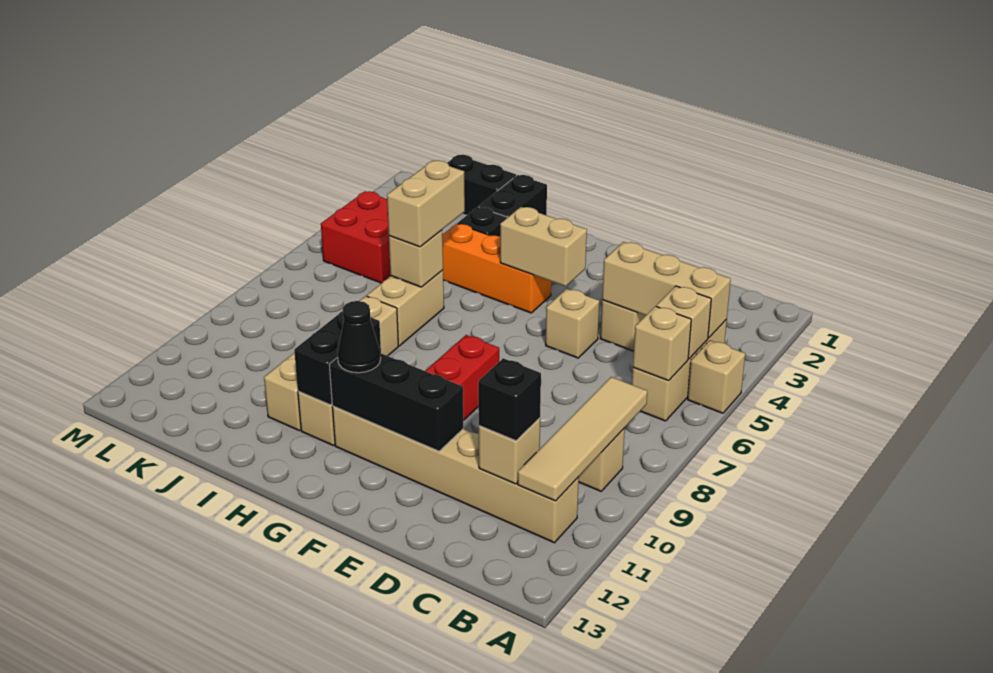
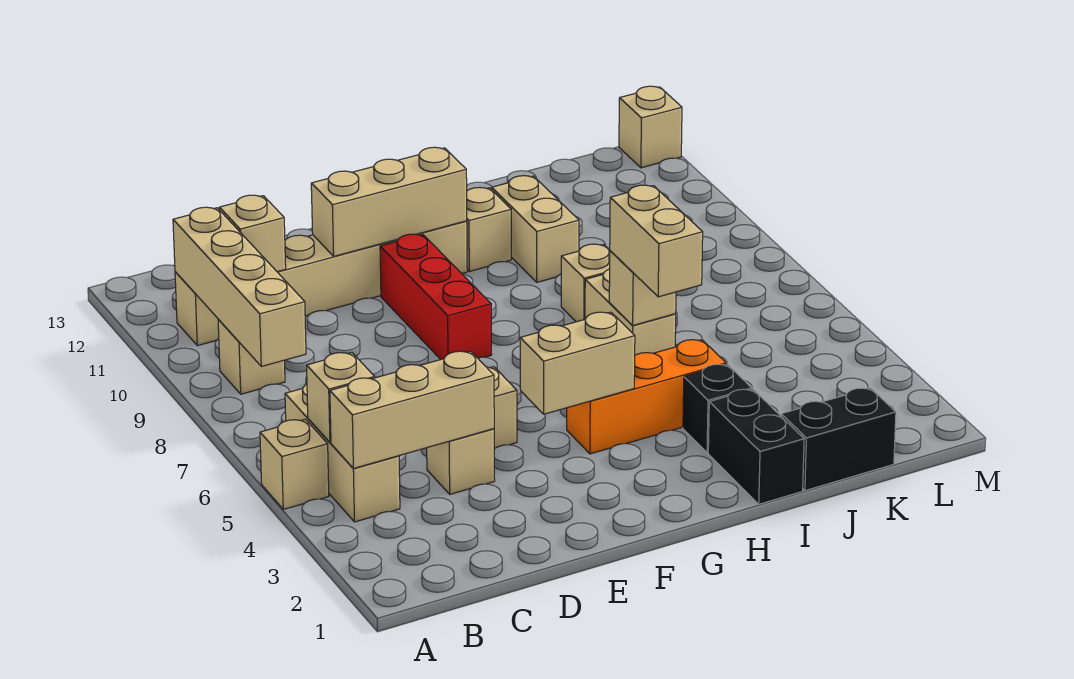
tan brick B6 level 2 -> tan brick M13 level 1
tan tile B8:B11 level 2 -> tan brick B8:B11 level 2
black brick C11 level 3 -> none
black brick E11:G11 level 2 -> tan brick E11:G11 level 2
black cone G11 level 3 -> none
black brick H10:H11 level 2 -> none
red brick K4:L5 level 1 -> none

